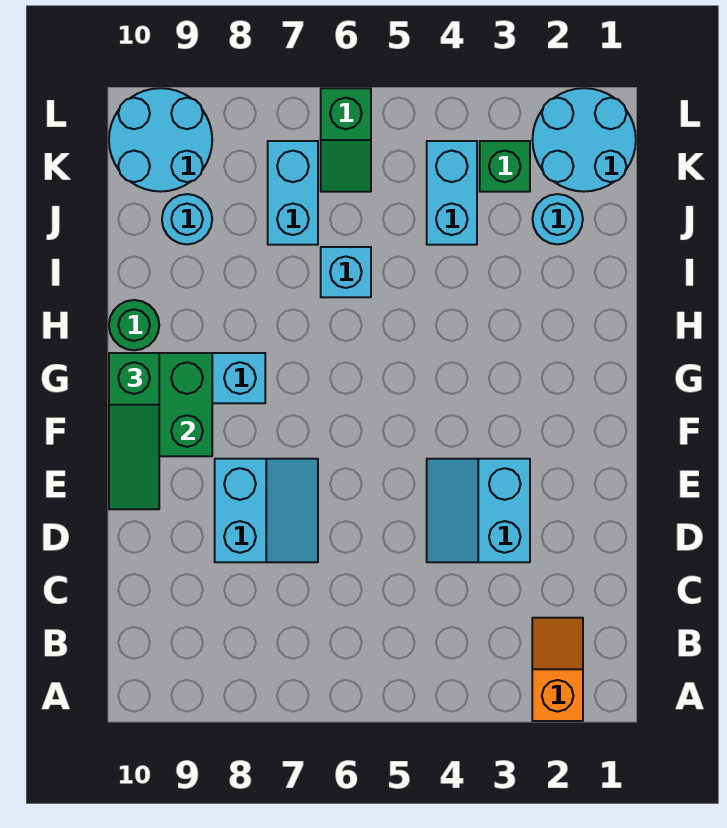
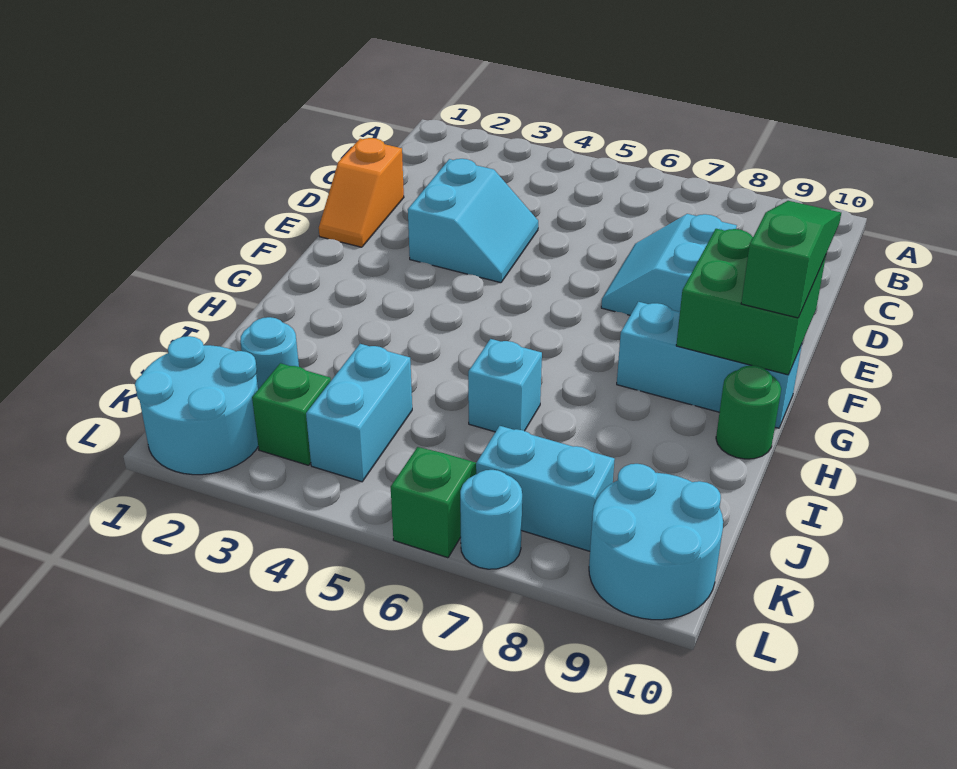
orange slope A2:B2 level 1 top A -> orange slope D1:E1 level 1 top D
cyan brick J7:K7 level 1 -> cyan brick K7:K8 level 1
cyan round brick J9 level 1 -> cyan round brick L7 level 1

